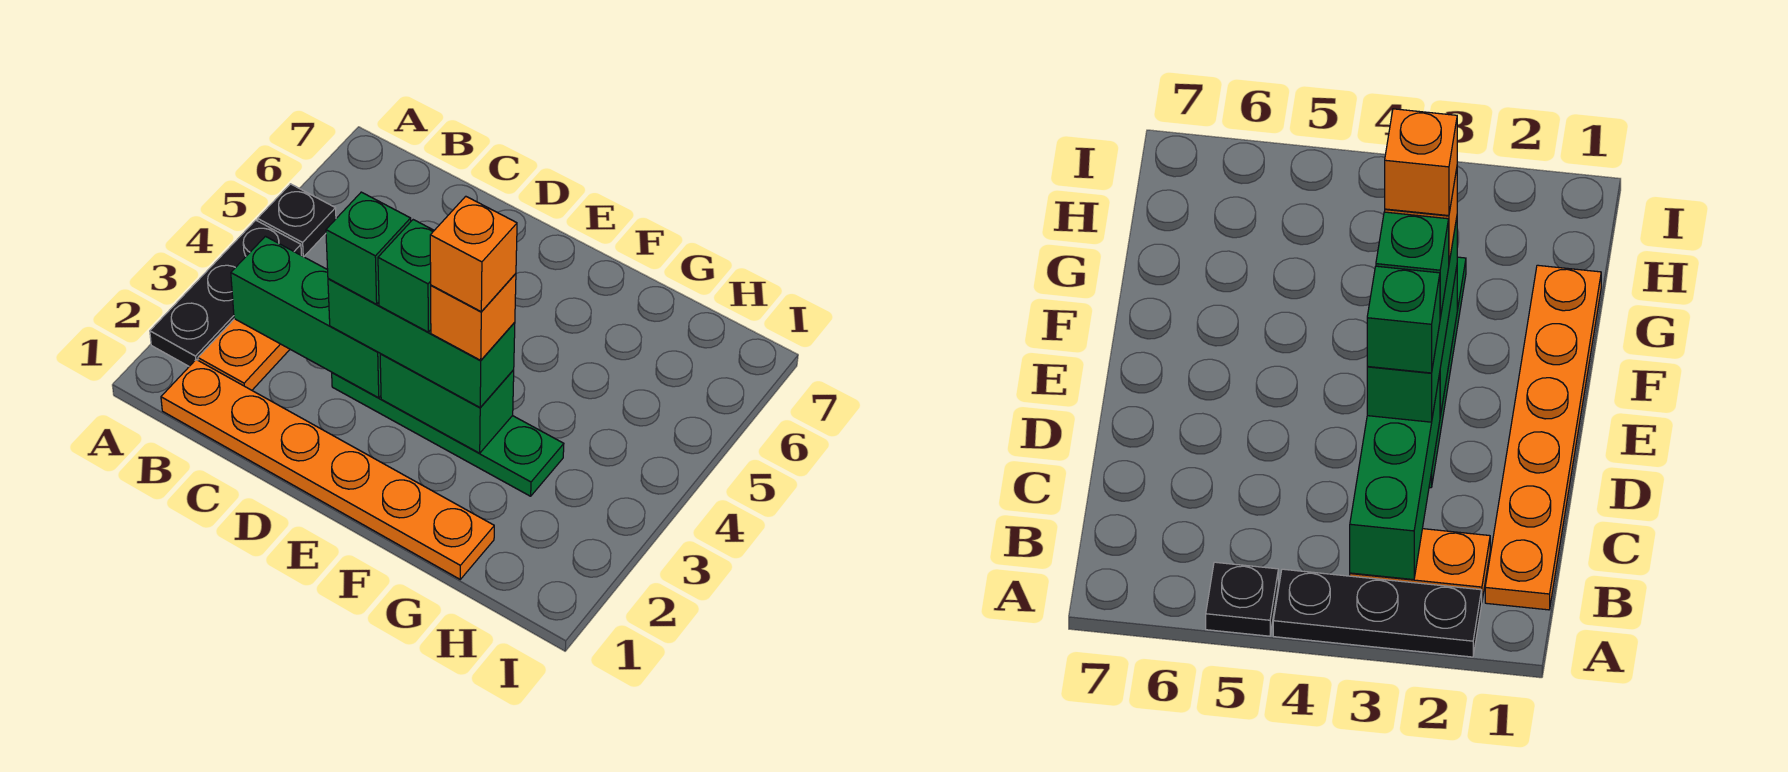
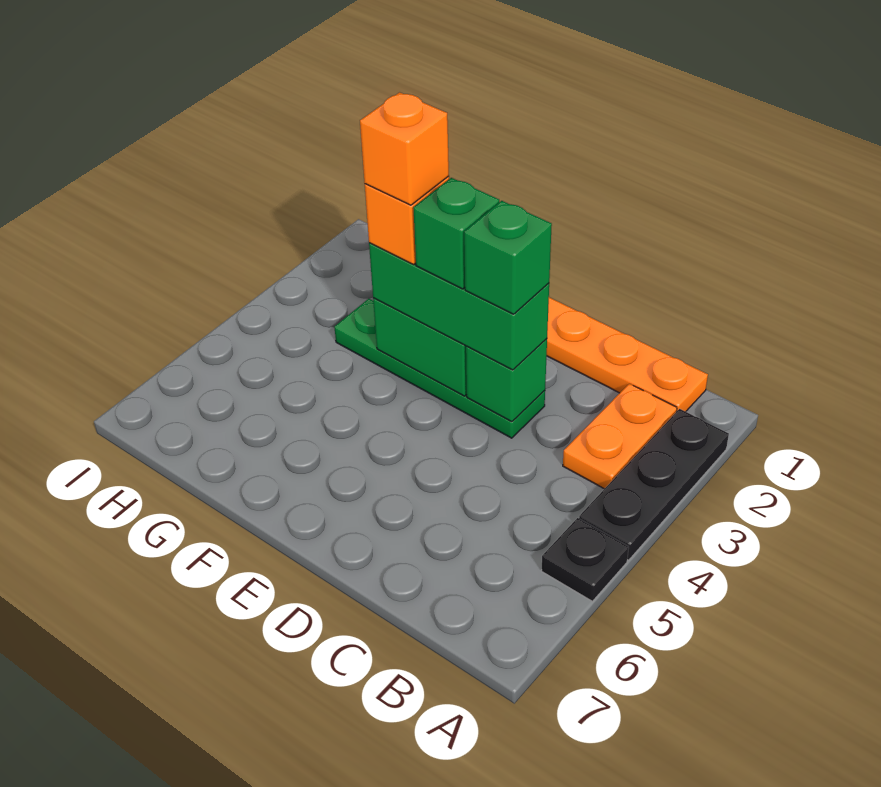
green brick B3:D3 level 2 -> green brick D3 level 2

